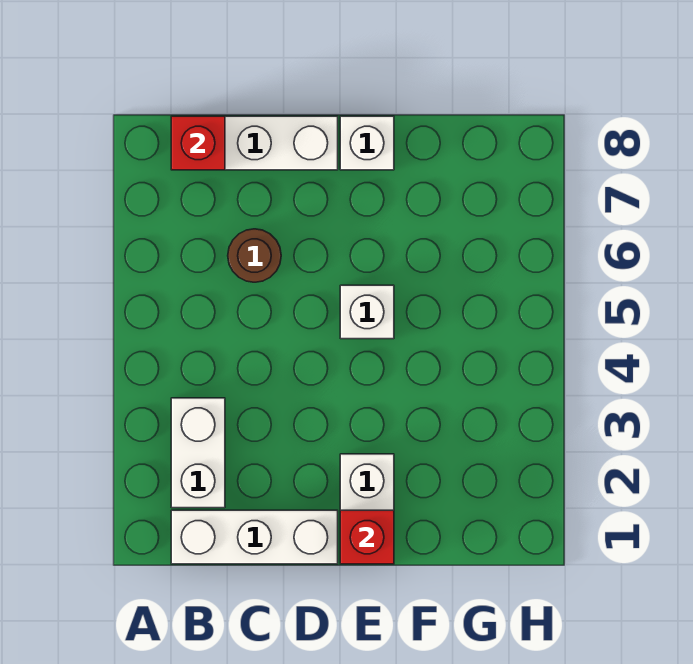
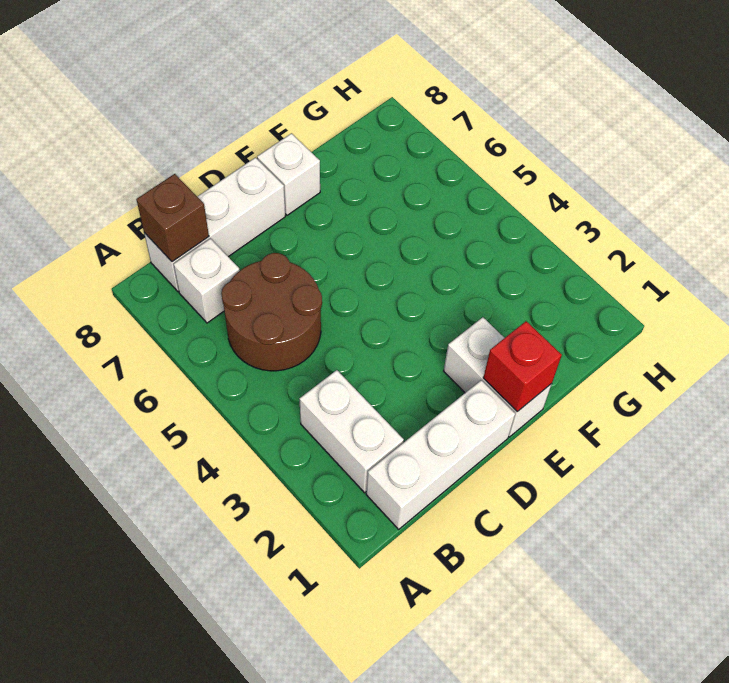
red brick B8 level 2 -> brown brick B8 level 2
brown round brick C6 level 1 -> brown round brick B5:C6 level 1
white brick E5 level 1 -> white brick B7 level 1

